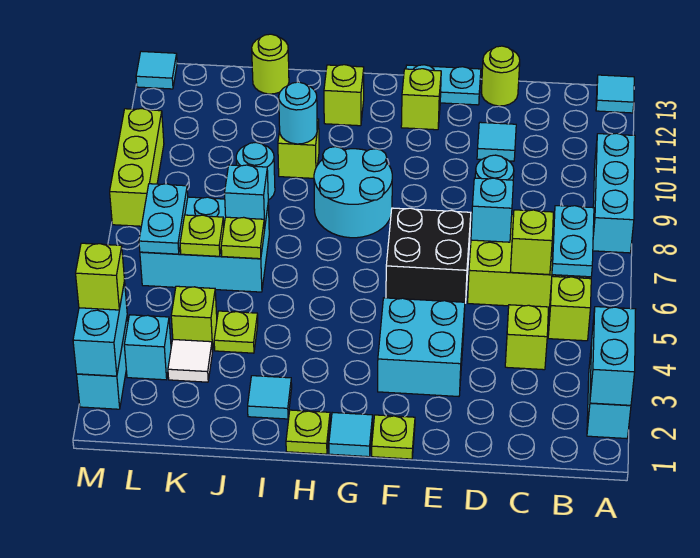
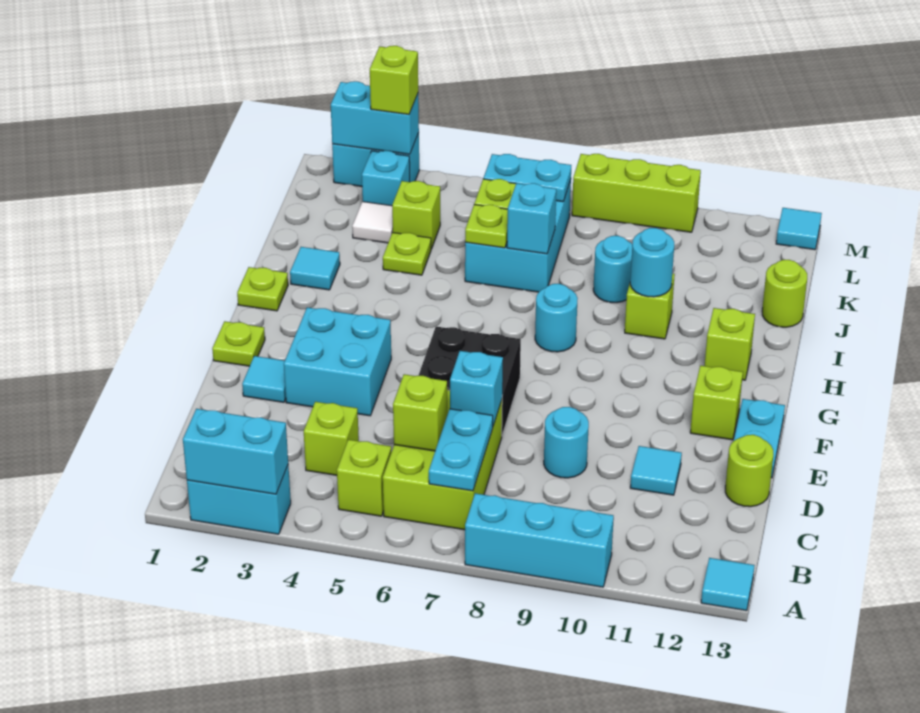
cyan plate B6:B7 level 2 -> cyan plate B7:C7 level 2
cyan tile G1 level 1 -> cyan tile E2 level 1
cyan round brick G8:H9 level 1 -> cyan round brick H8 level 1

